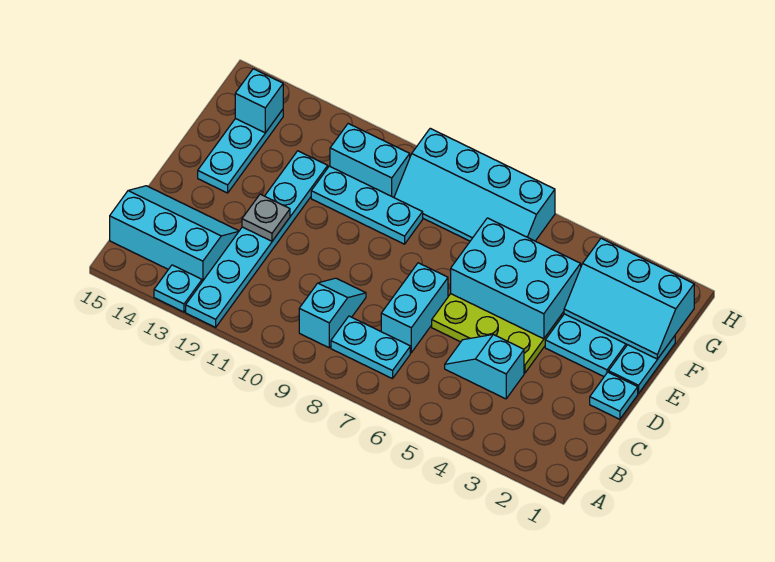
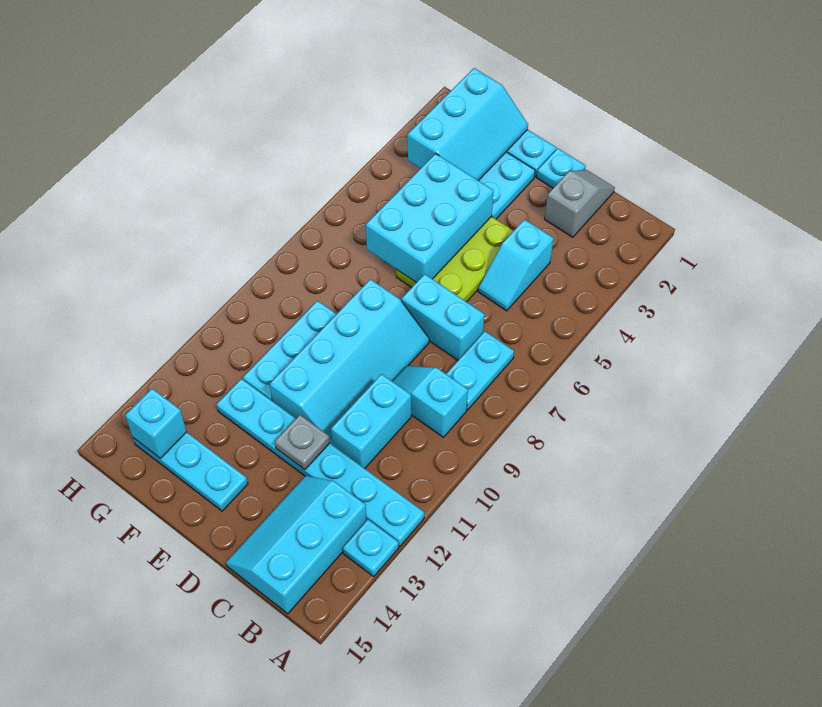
none -> grey slope C1:C2 level 1 top 2
cyan slope G6:H9 level 1 top H -> cyan slope D8:E11 level 1 top E
cyan brick G10:G11 level 1 -> cyan brick C10:C11 level 1

